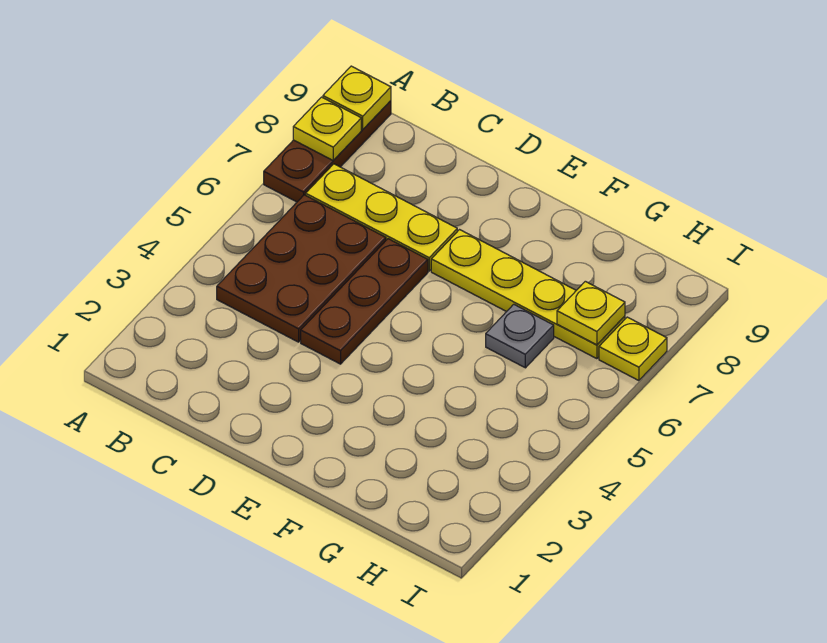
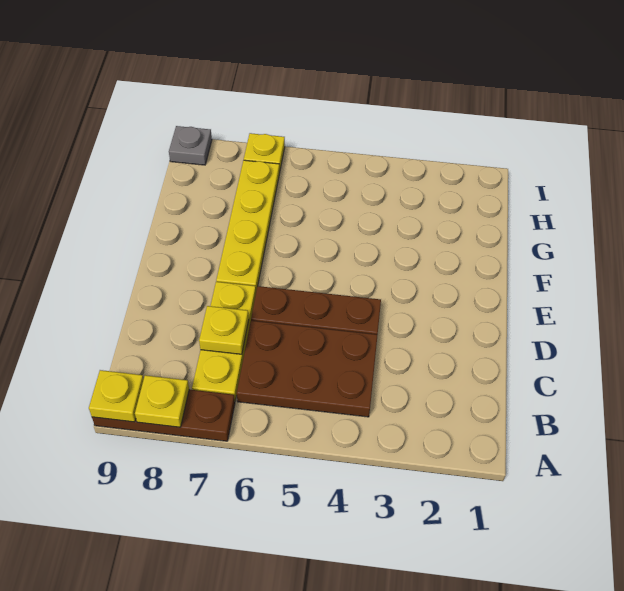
grey plate G6 level 1 -> grey plate I9 level 1
yellow plate H7 level 2 -> yellow plate C7 level 2

